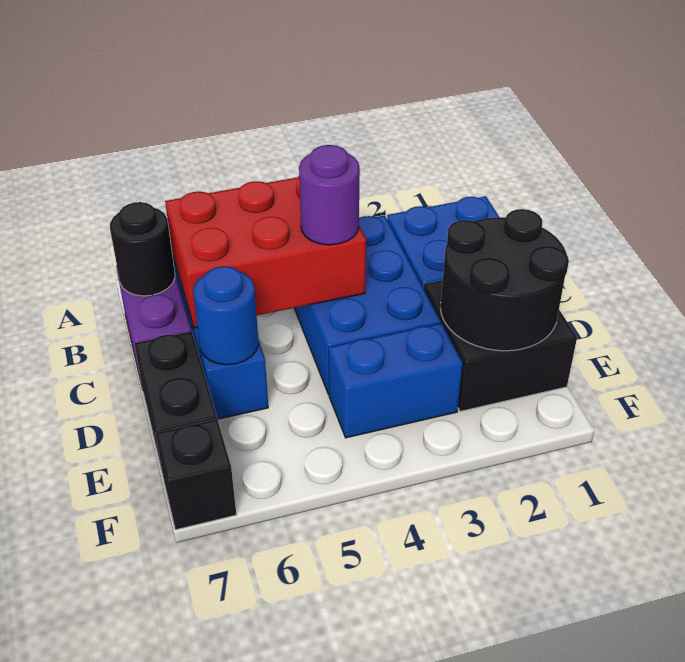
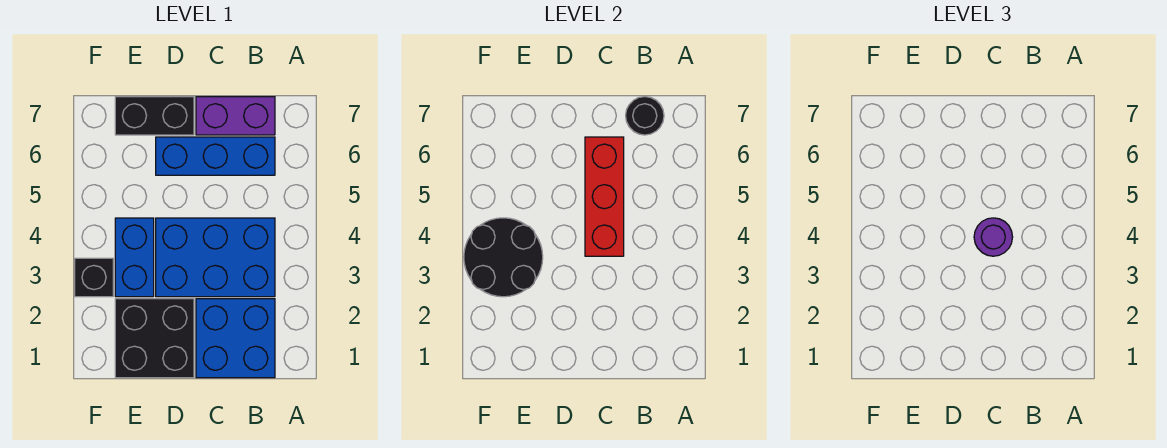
red brick B4:C6 level 2 -> red brick C4:C6 level 2
black round brick D1:E2 level 2 -> black round brick E3:F4 level 2
blue round brick D6 level 2 -> none
black brick F7 level 1 -> black brick F3 level 1

